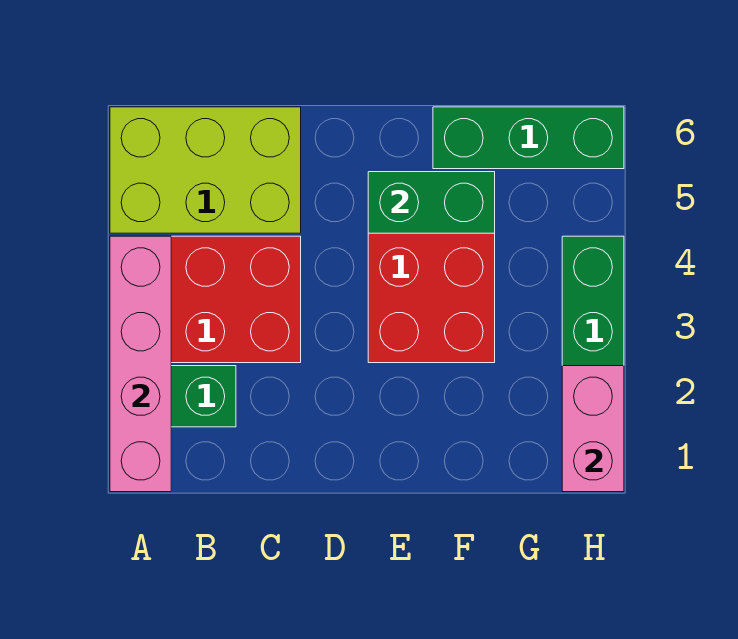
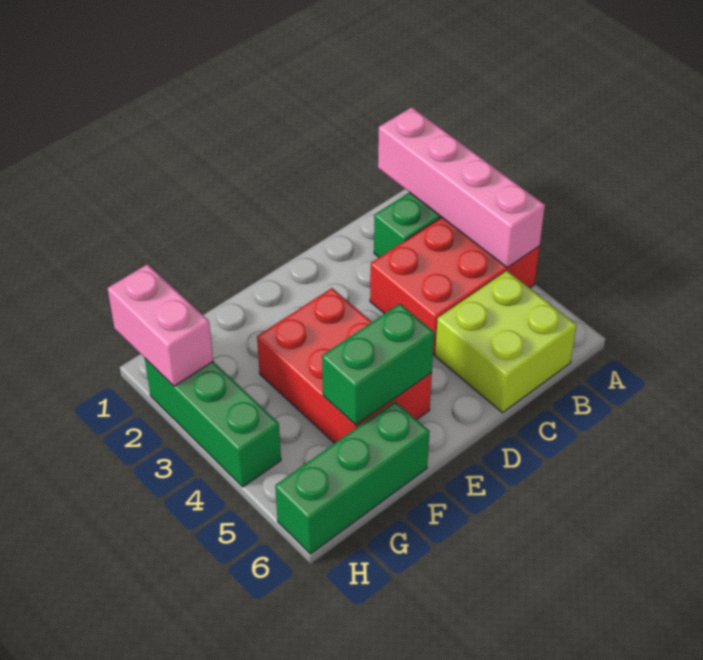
lime brick A5:C6 level 1 -> lime brick B5:C6 level 1

